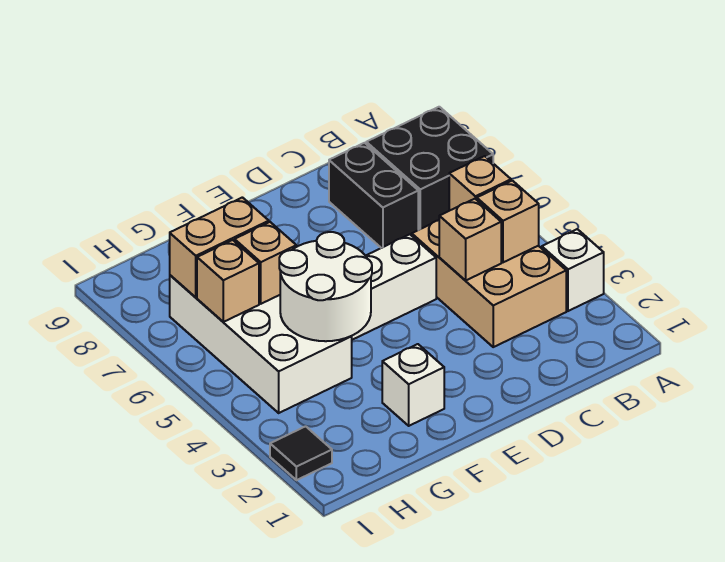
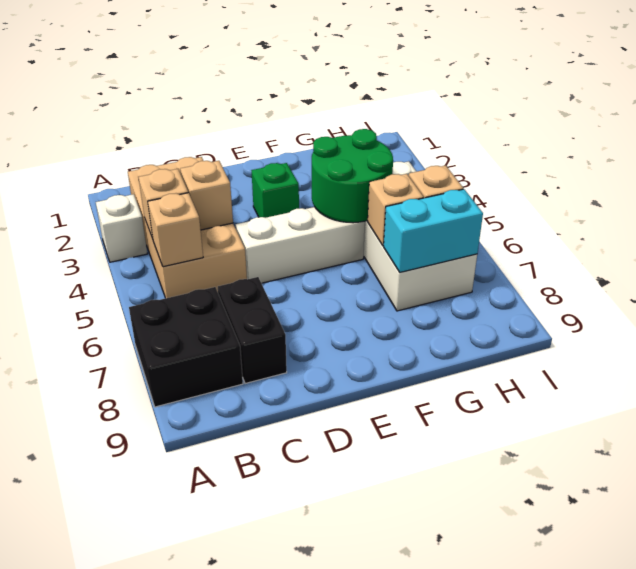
tan brick B3:C5 level 1 -> tan brick B2:C5 level 1
none -> green brick E3 level 1
white brick F2 level 1 -> none
white round brick F4:G5 level 2 -> green round brick F4:G5 level 2
tan brick G7:H7 level 2 -> cyan brick G7:H7 level 2
black tile I2 level 1 -> none

